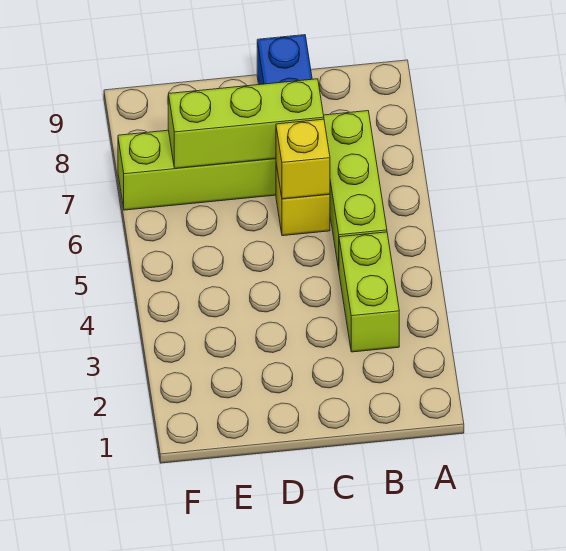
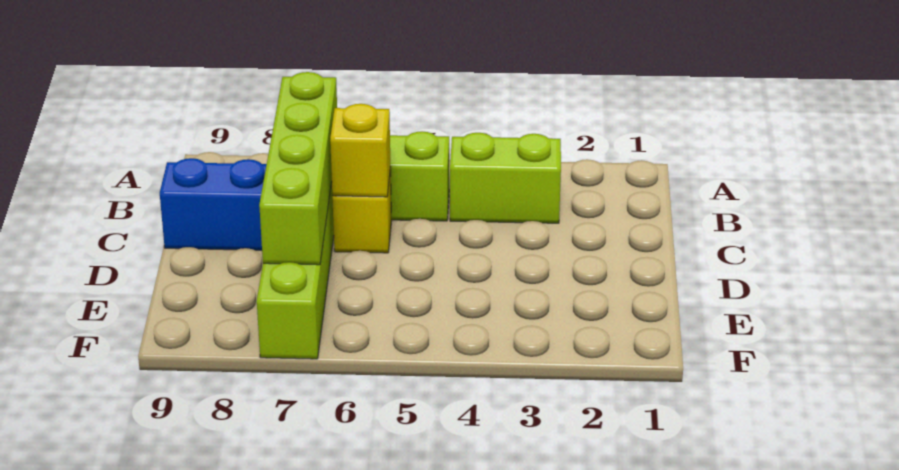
lime brick C7:E7 level 2 -> lime brick B7:E7 level 2

